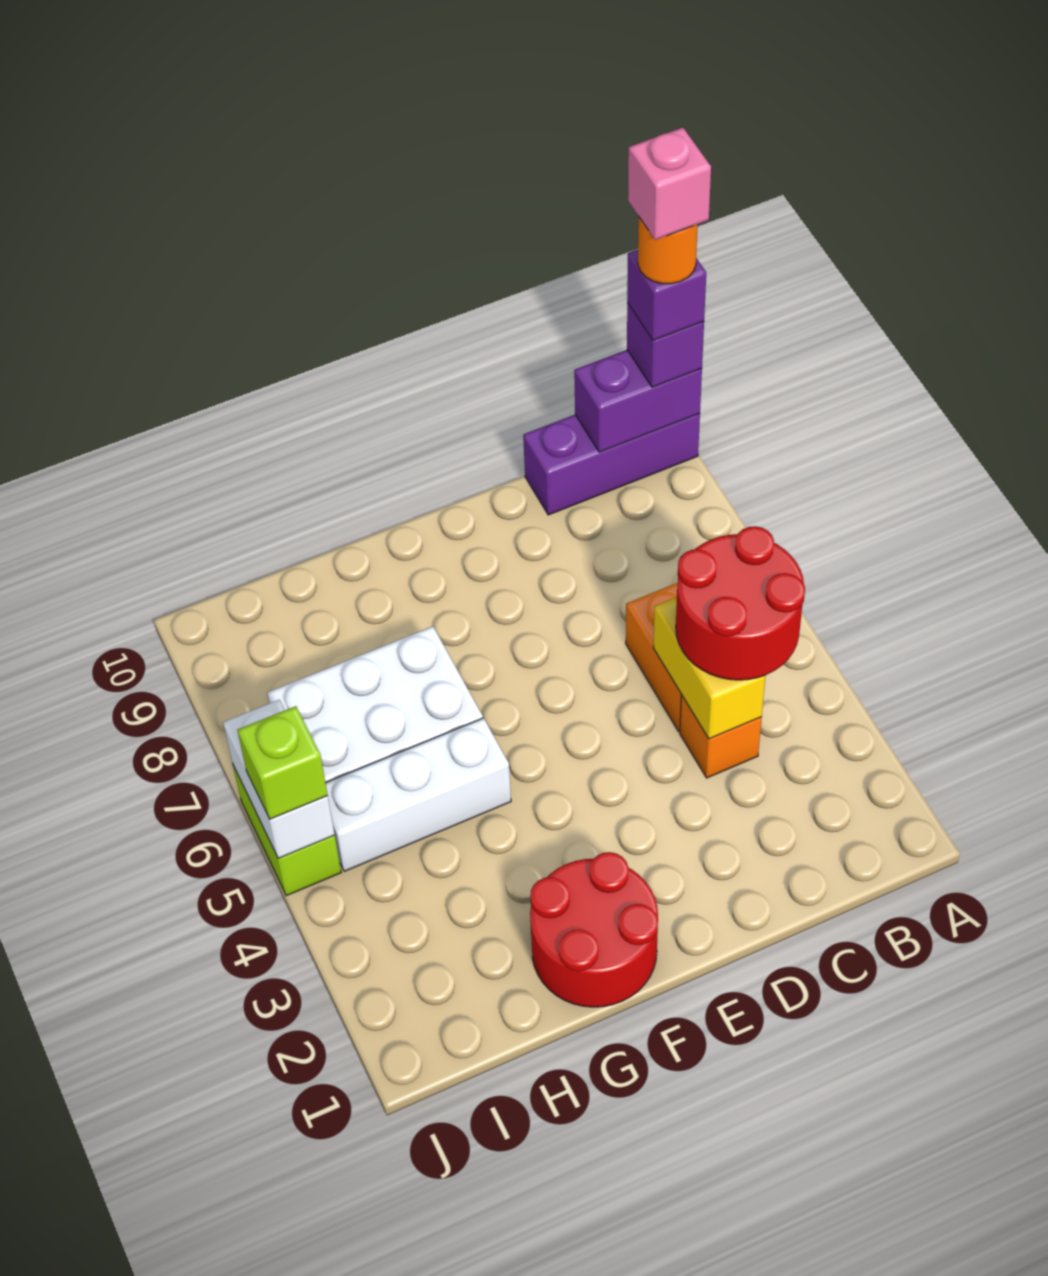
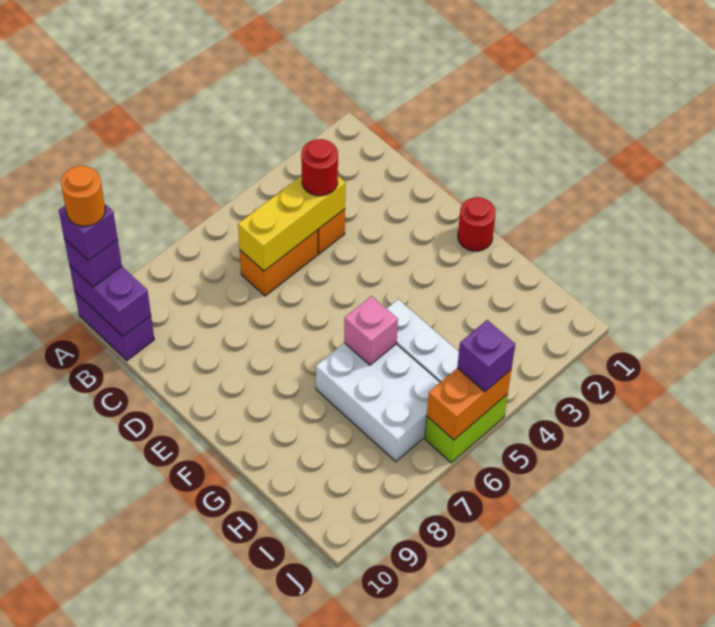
purple brick A10:C10 level 1 -> purple brick A10:B10 level 1
pink brick A10 level 6 -> pink brick G6 level 2
red round brick B4:C5 level 3 -> red round brick C4 level 3
yellow brick C4:C5 level 2 -> yellow brick C4:C6 level 2
red round brick F1:G2 level 1 -> red round brick F1 level 1
white brick J5:J6 level 2 -> orange brick J5:J6 level 2
lime brick J5 level 3 -> purple brick J5 level 3

